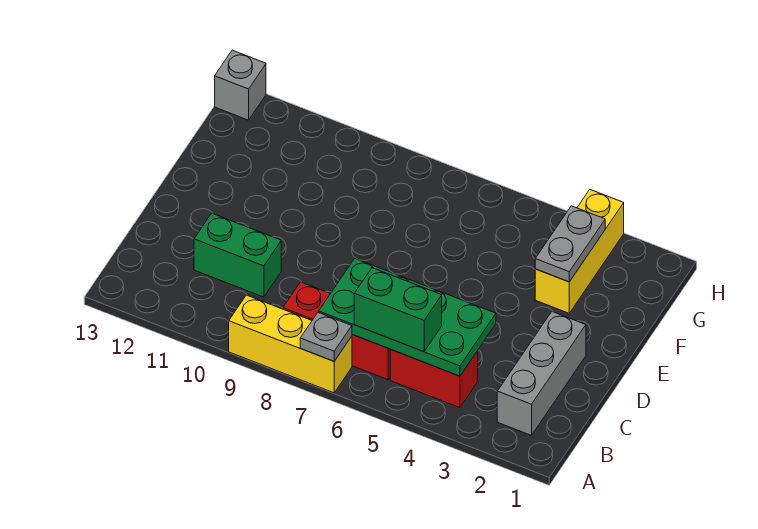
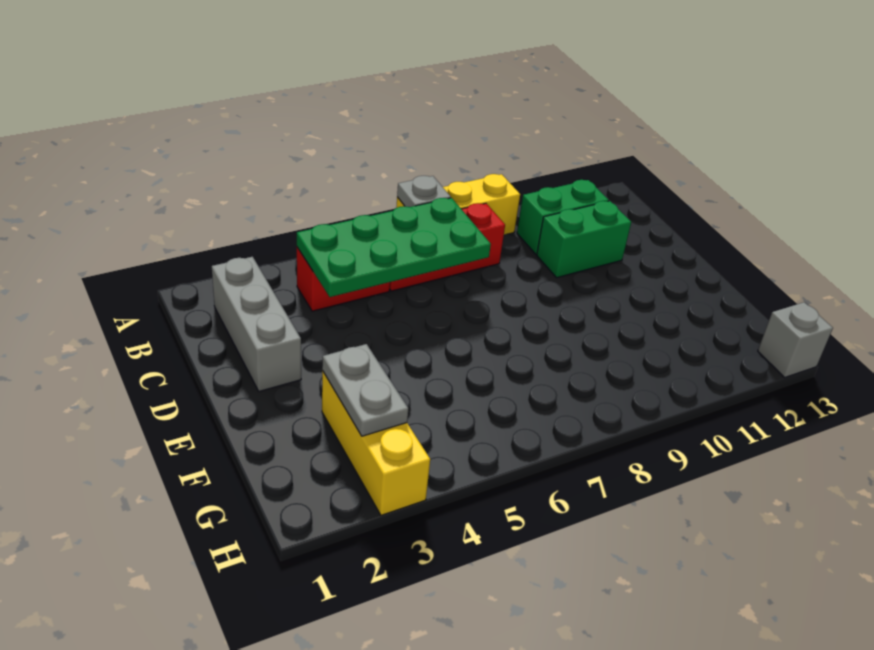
green brick B5:B6 level 3 -> green brick B10:B11 level 1

